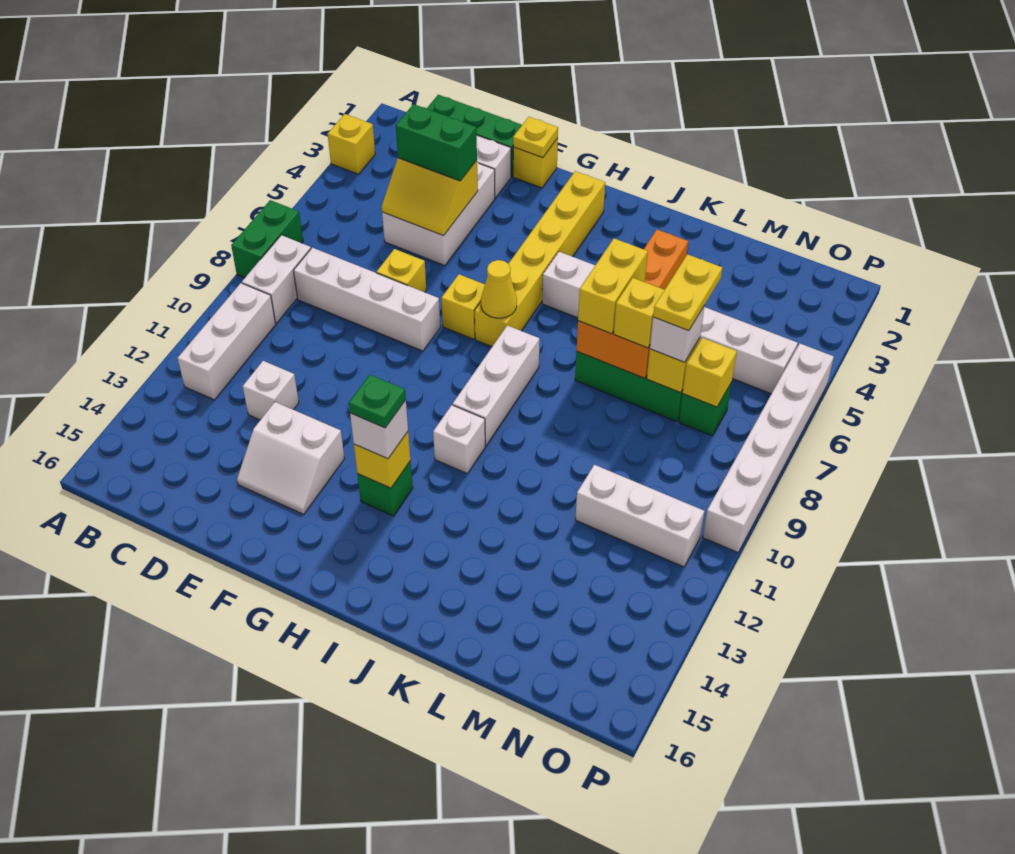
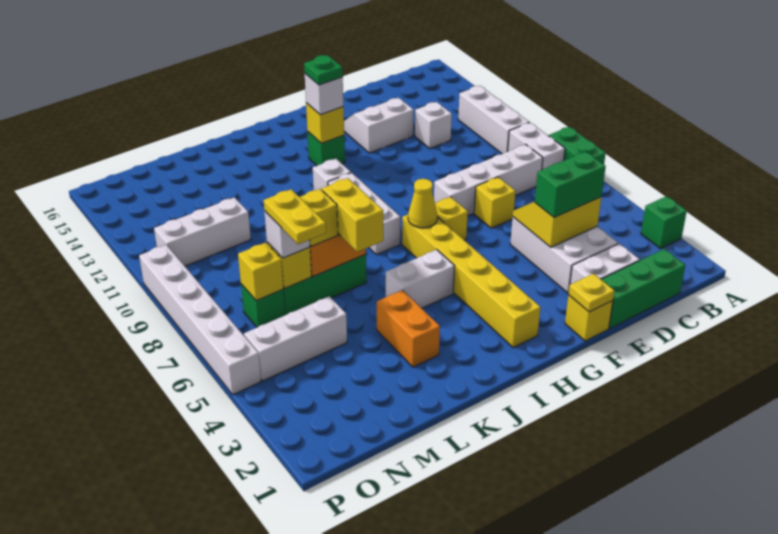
yellow brick A3 level 1 -> green brick A3 level 1

